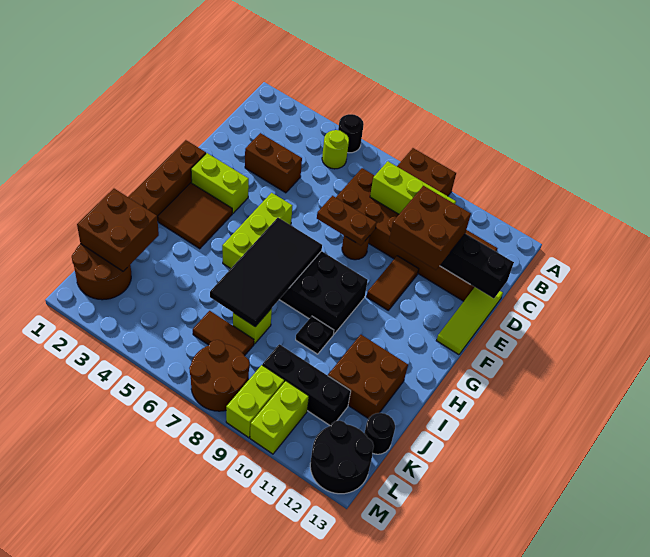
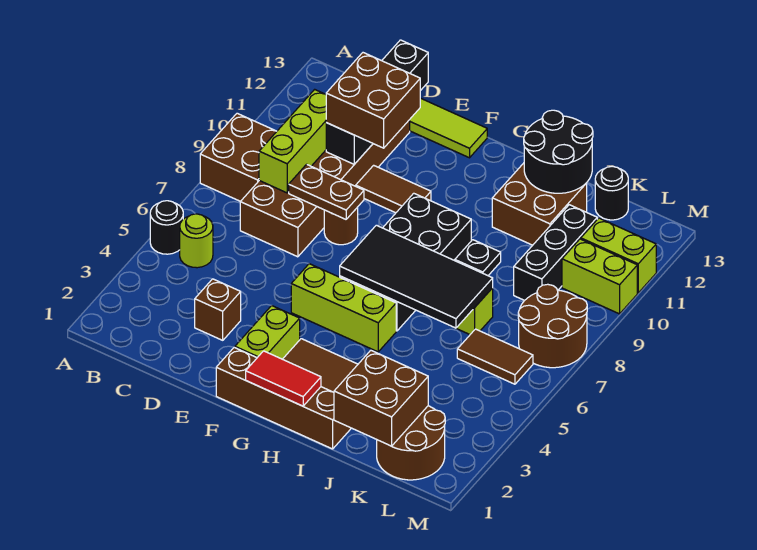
brown brick D3:D4 level 1 -> brown brick D3 level 1
brown plate E7:E8 level 2 -> brown plate D8:E8 level 2
none -> red tile G1:H1 level 2
brown tile K6:K7 level 1 -> brown tile K6:L6 level 1
lime brick L9:M9 level 1 -> lime brick L11:M11 level 1
black round brick L12:M13 level 1 -> black round brick I12:J13 level 2

